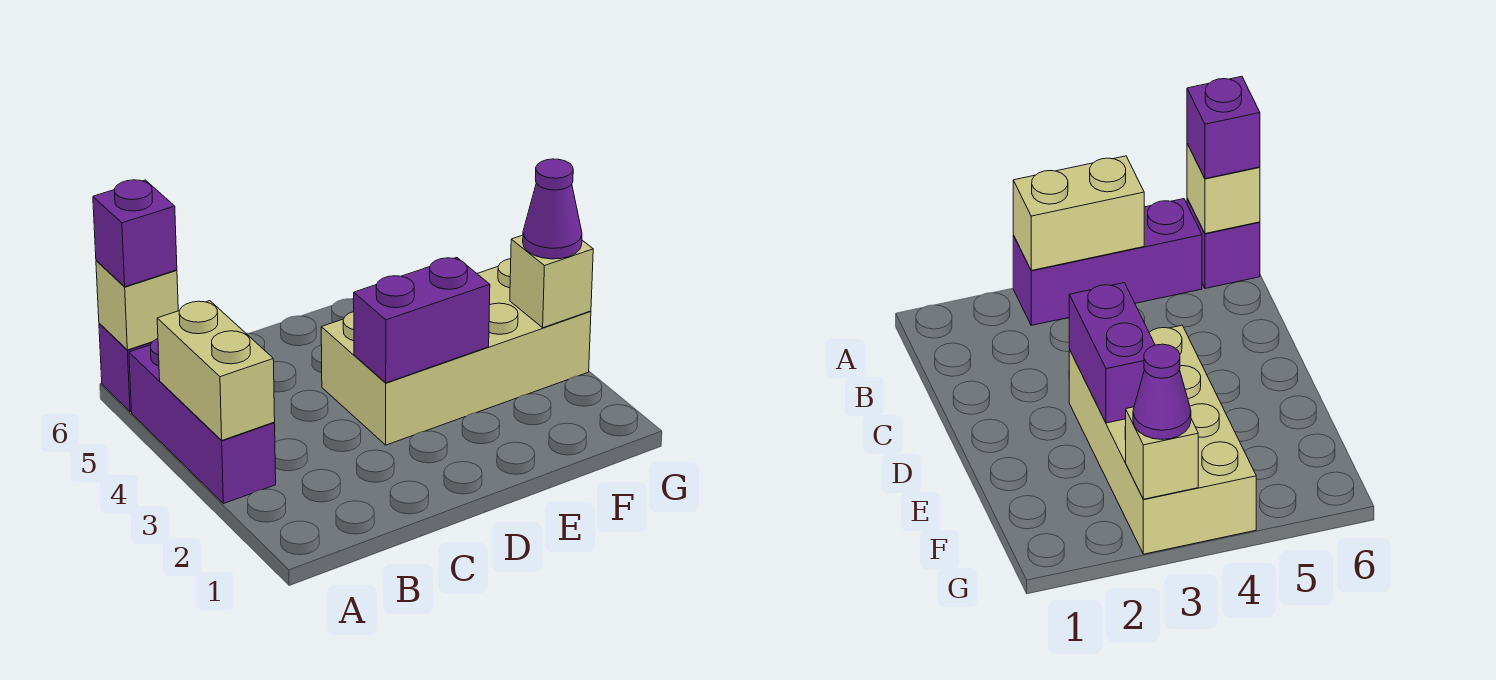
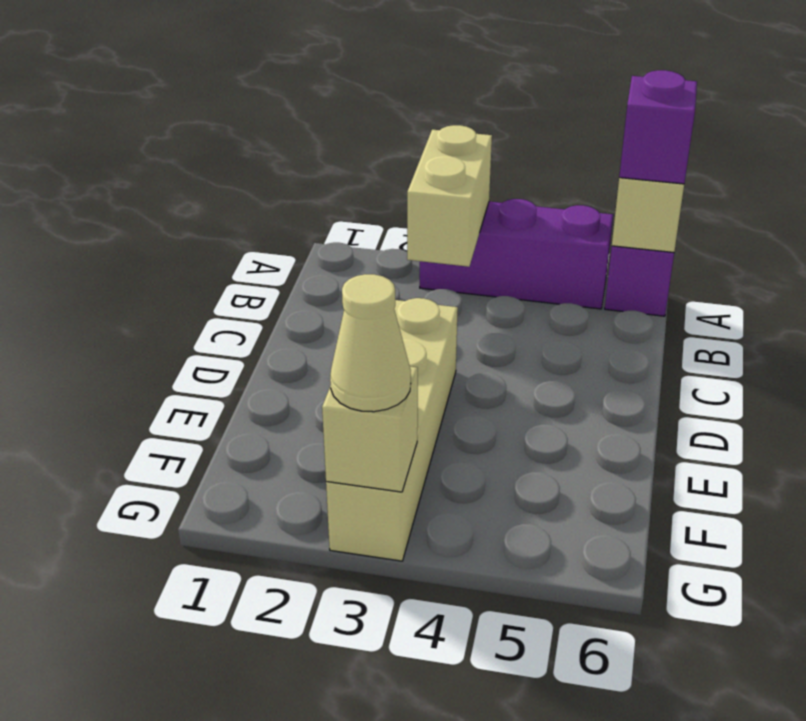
tan brick A3:A4 level 2 -> tan brick A3:B3 level 2
tan brick D3:G4 level 1 -> tan brick D3:G3 level 1
purple brick D3:E3 level 2 -> none
purple cone G3 level 3 -> tan cone G3 level 3

